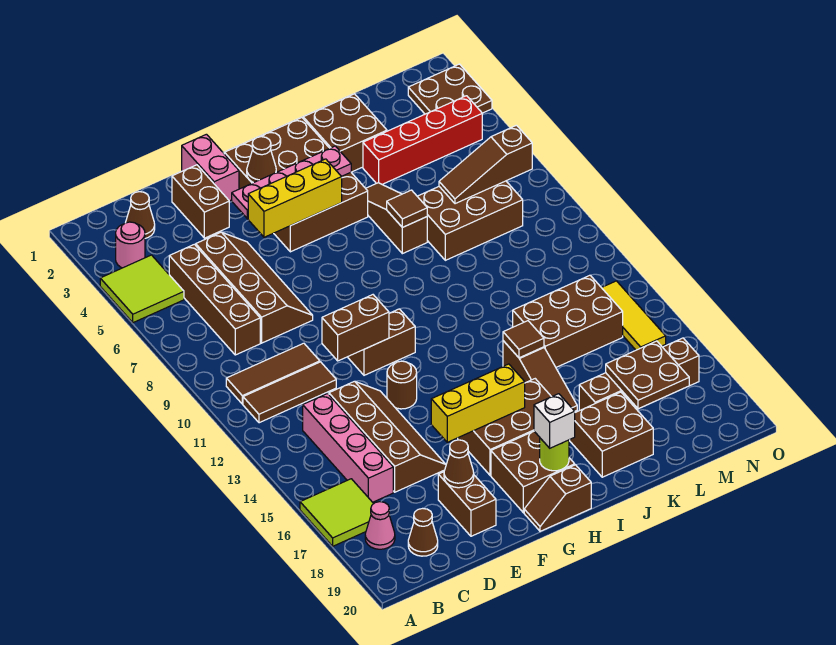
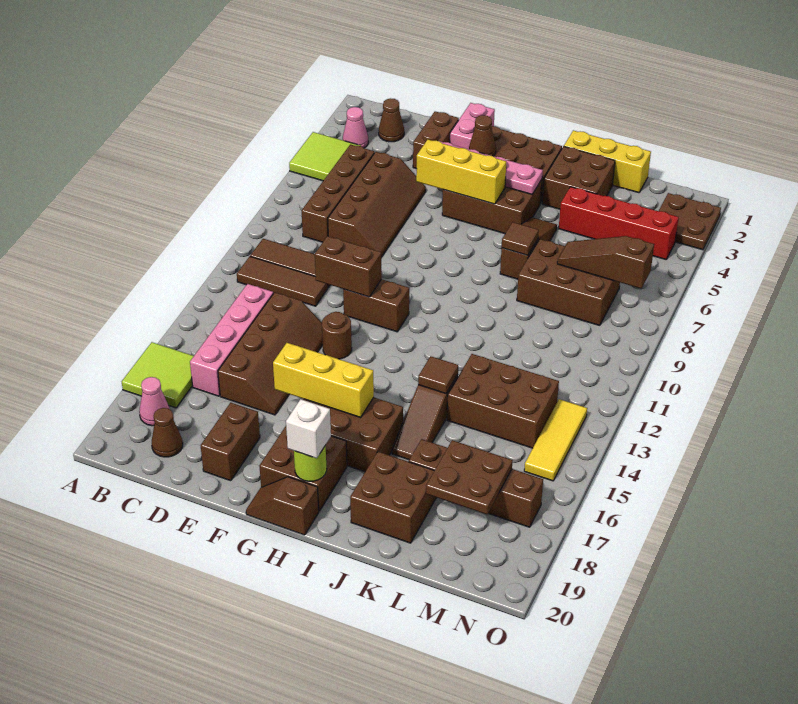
pink round brick B3 level 1 -> pink cone B3 level 1
brown cone E18 level 2 -> none
none -> yellow brick J1:L1 level 1

